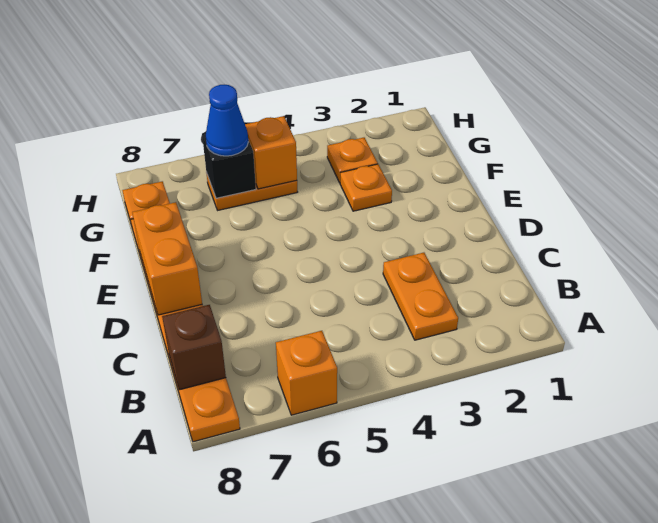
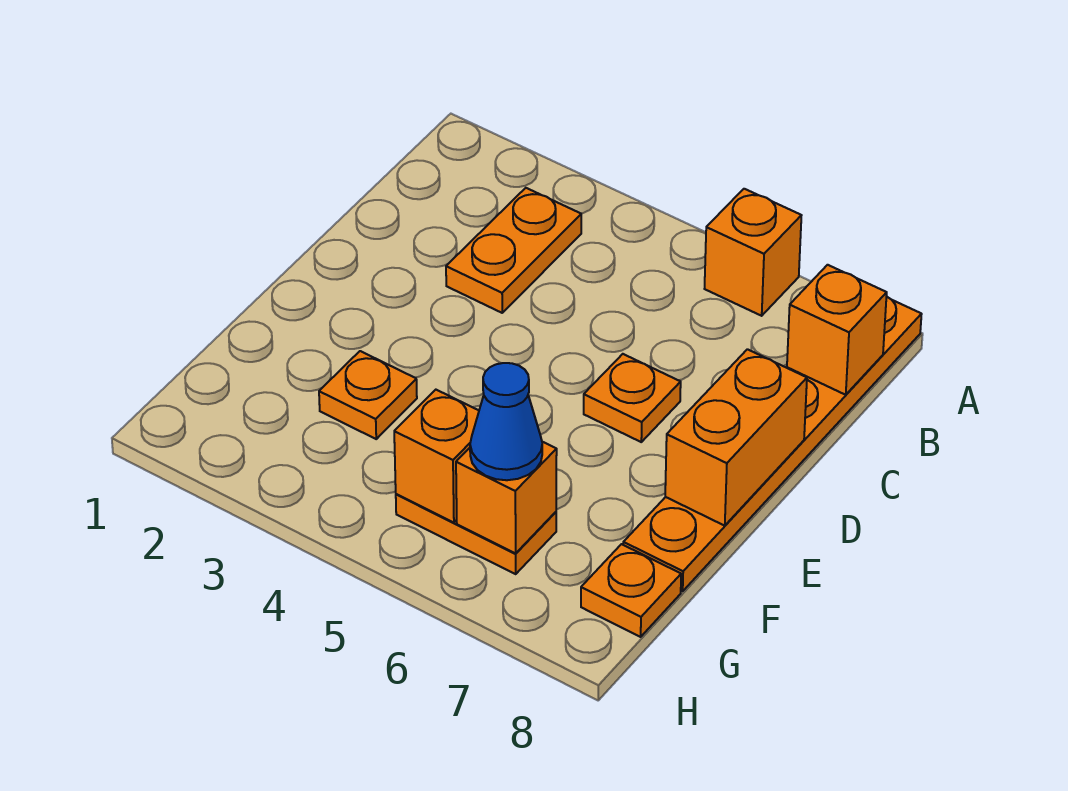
brown brick B8 level 2 -> orange brick B8 level 2
orange plate G3 level 1 -> orange plate D6 level 1
black brick G6 level 2 -> orange brick G6 level 2

